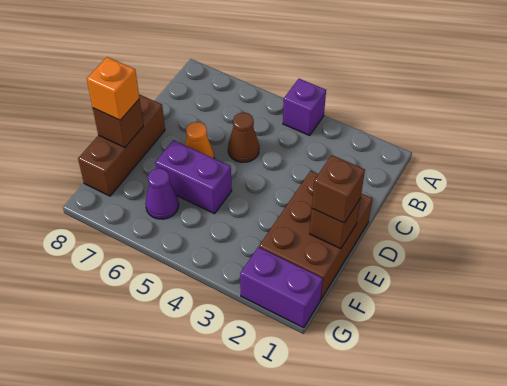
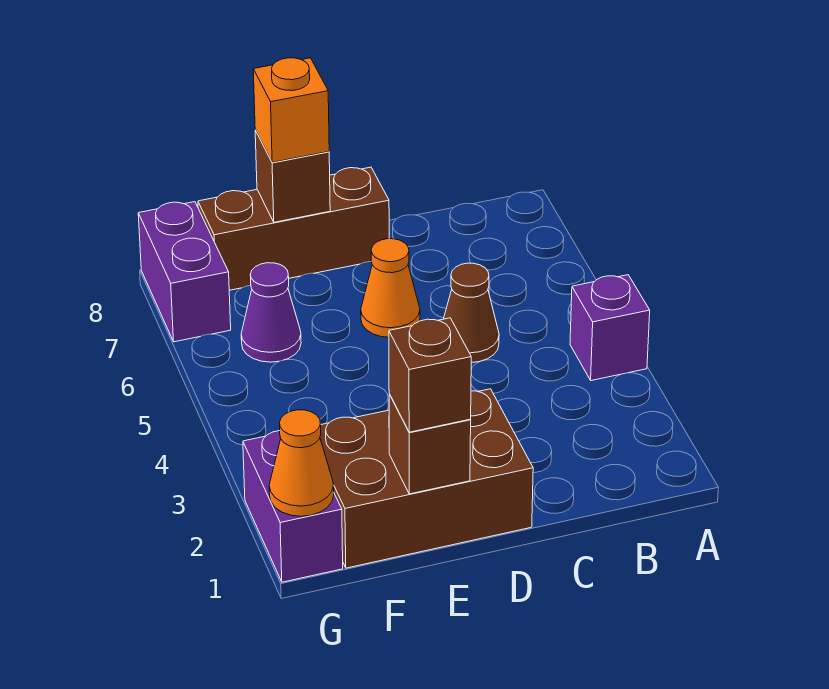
purple brick E5:E6 level 1 -> purple brick G7:G8 level 1
none -> orange cone G1 level 2

